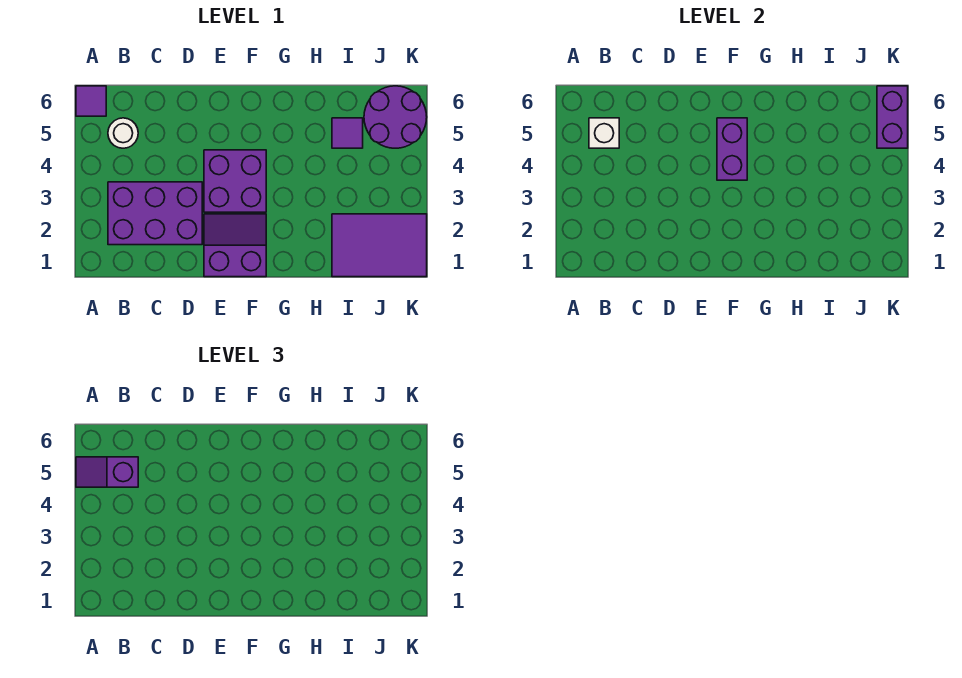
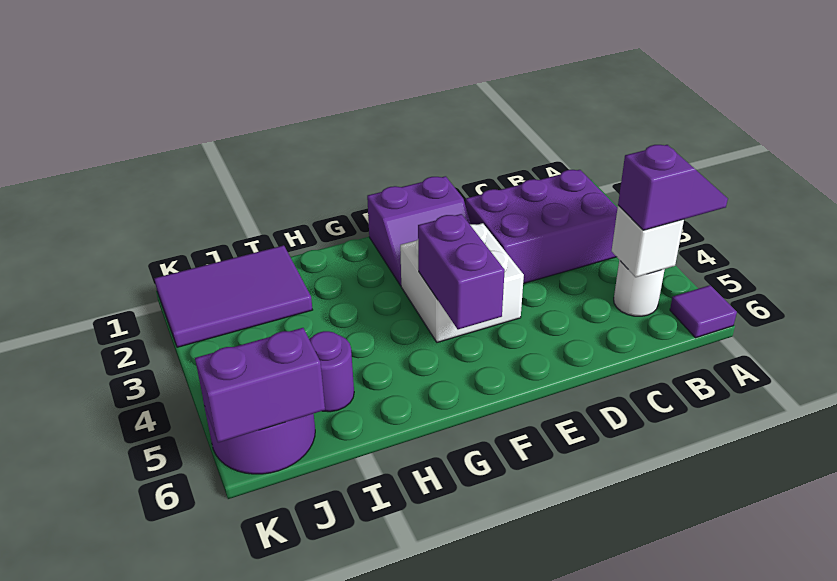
purple brick E3:F4 level 1 -> white brick E3:F4 level 1
purple tile I5 level 1 -> purple round brick I5 level 1
purple brick K5:K6 level 2 -> purple brick J6:K6 level 2

